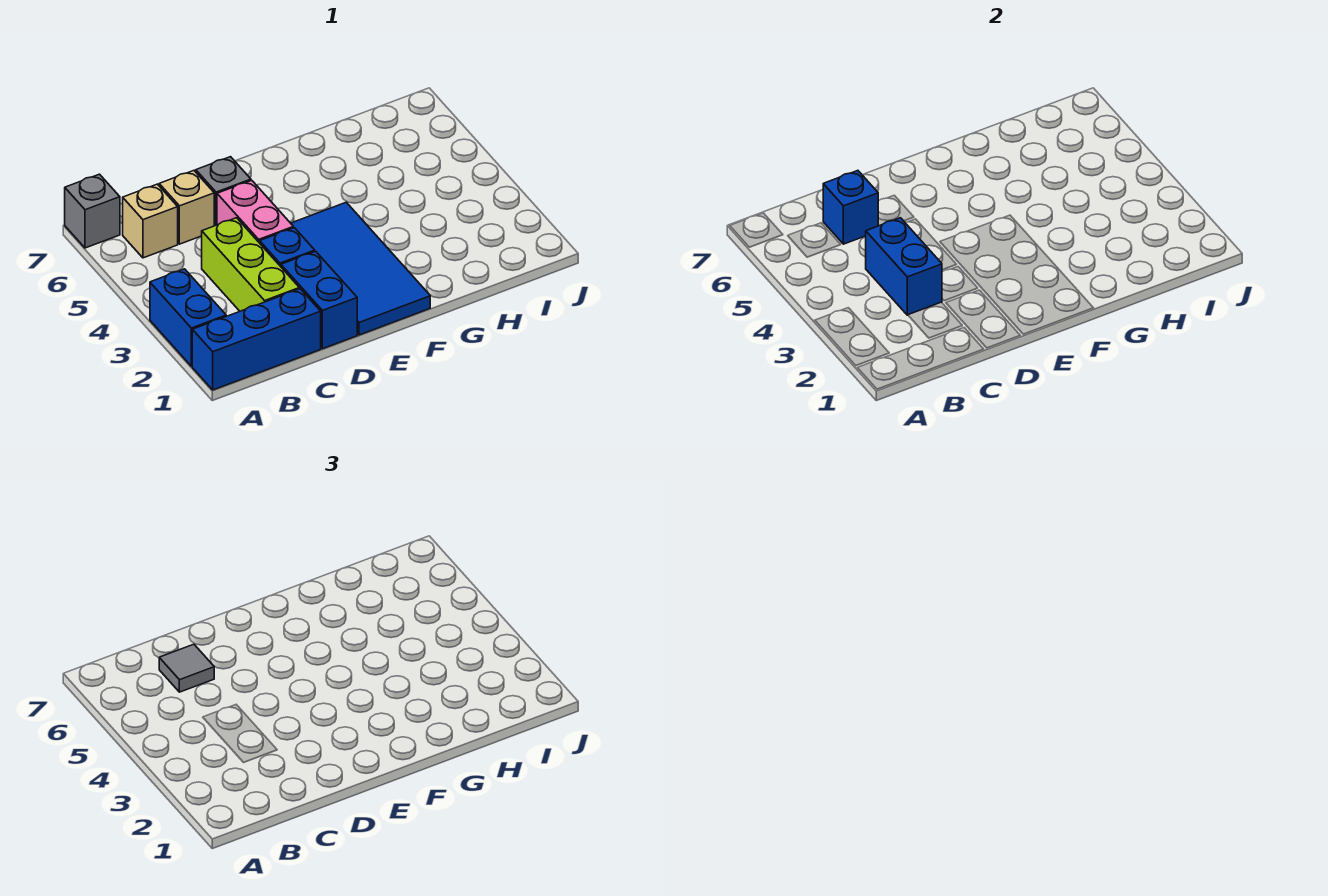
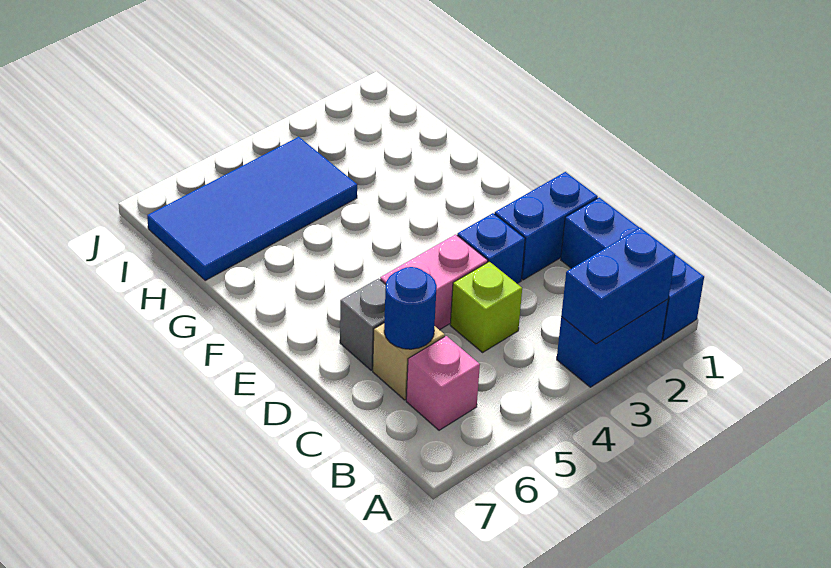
grey brick A7 level 1 -> none
tan brick B6 level 1 -> pink brick B6 level 1
lime brick C2:C4 level 1 -> lime brick C4 level 1
blue brick C3:C4 level 2 -> blue brick A2:A3 level 2
blue brick C6 level 2 -> blue round brick C6 level 2
grey tile C6 level 3 -> none
blue tile E1:F4 level 1 -> blue tile H4:I7 level 1

